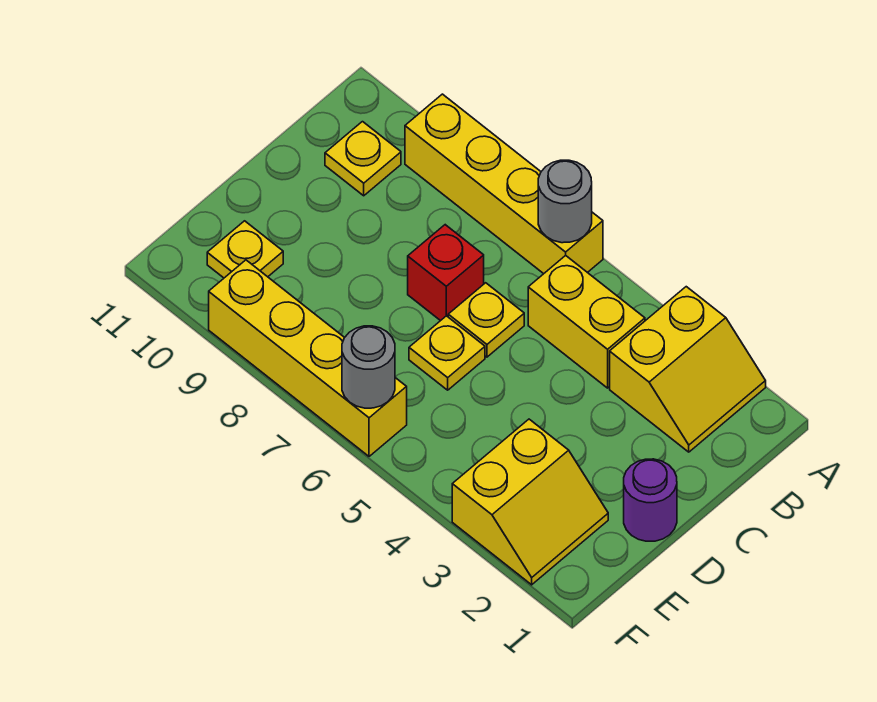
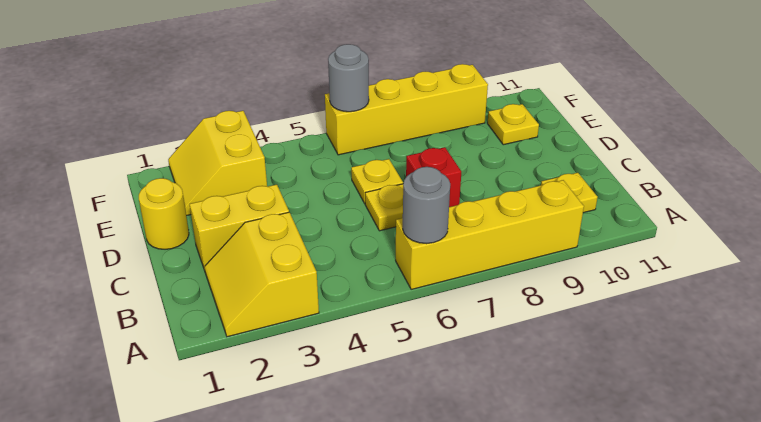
yellow brick B4:B5 level 1 -> yellow brick C2:C3 level 1
purple round brick D1 level 1 -> yellow round brick D1 level 1

